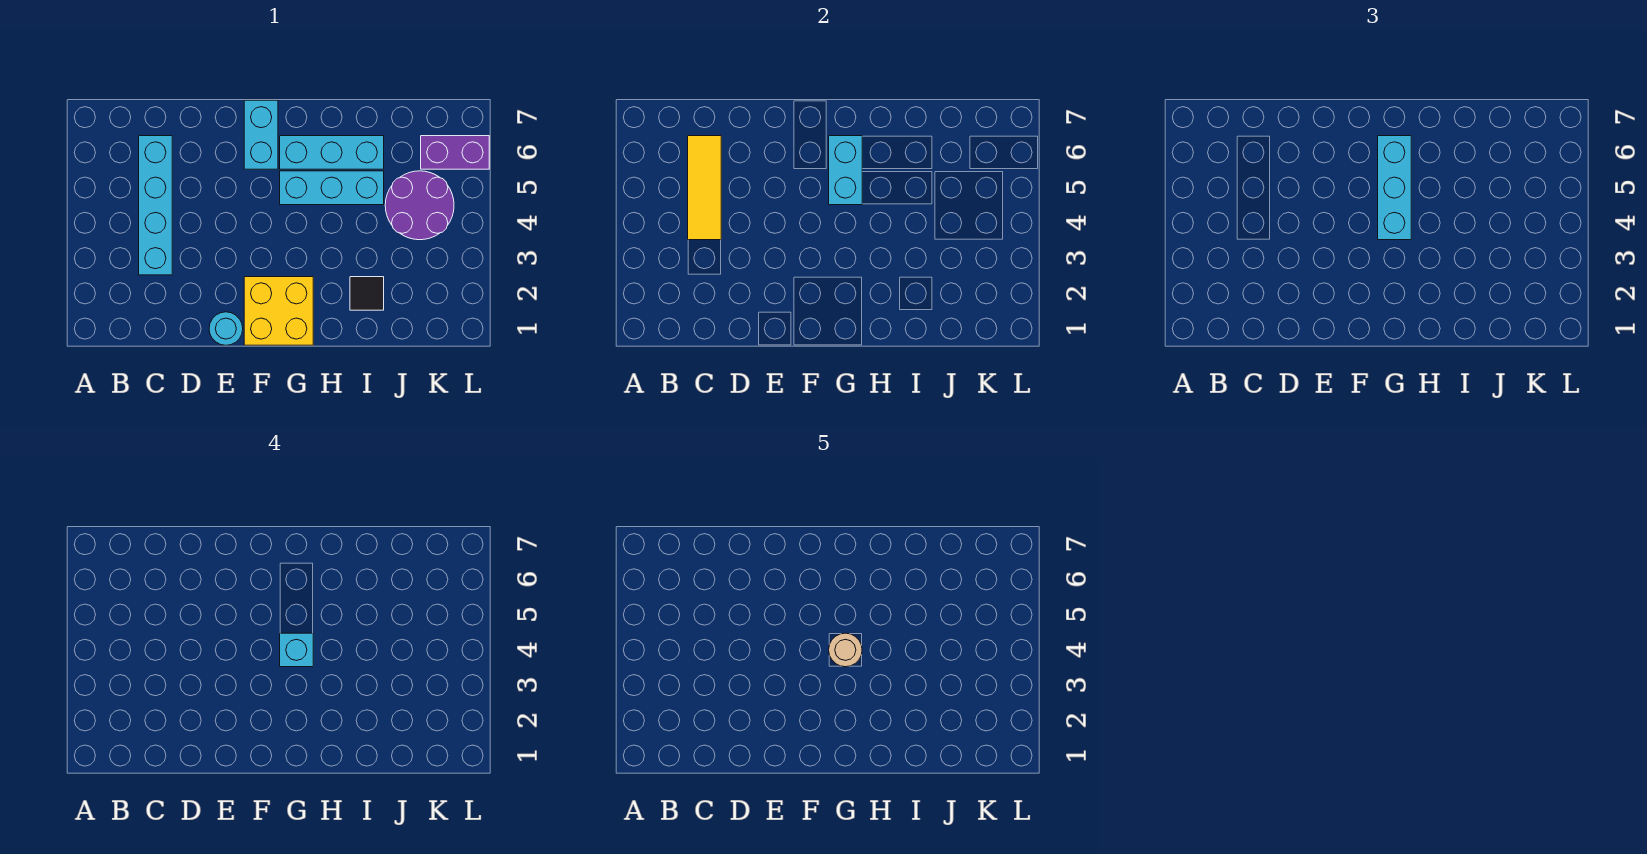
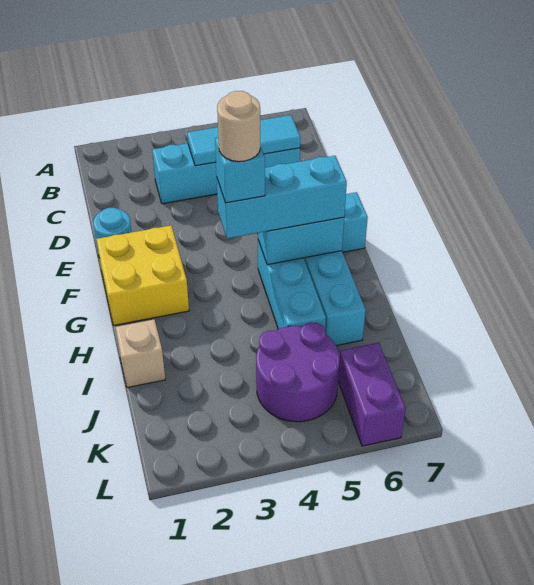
yellow tile C4:C6 level 2 -> cyan tile C4:C6 level 2
none -> tan brick I1 level 1
black tile I2 level 1 -> none

